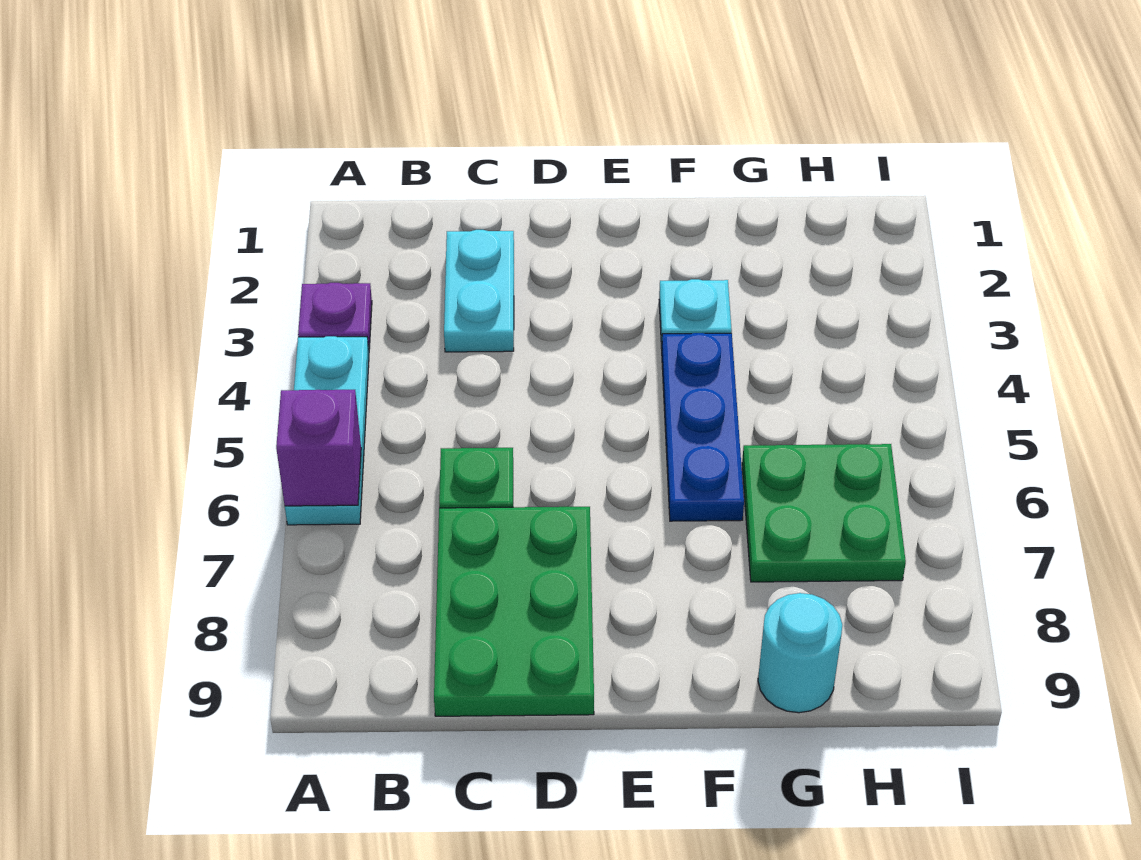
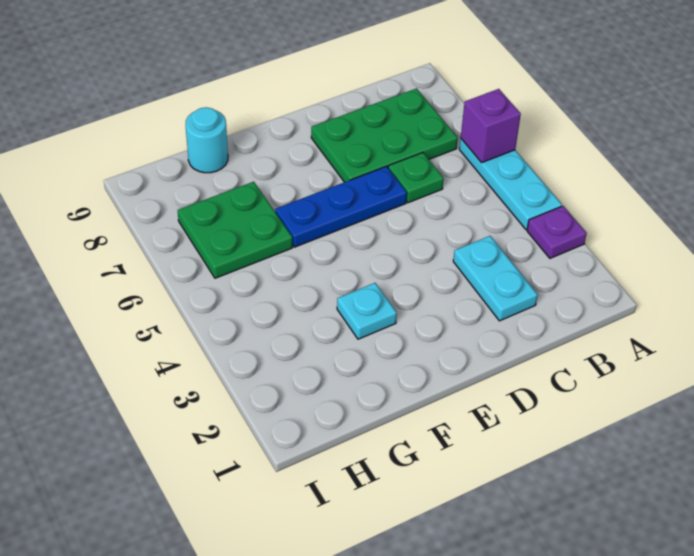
green plate C7:D9 level 1 -> green plate B7:D8 level 1
blue plate F4:F6 level 1 -> blue plate D6:F6 level 1

